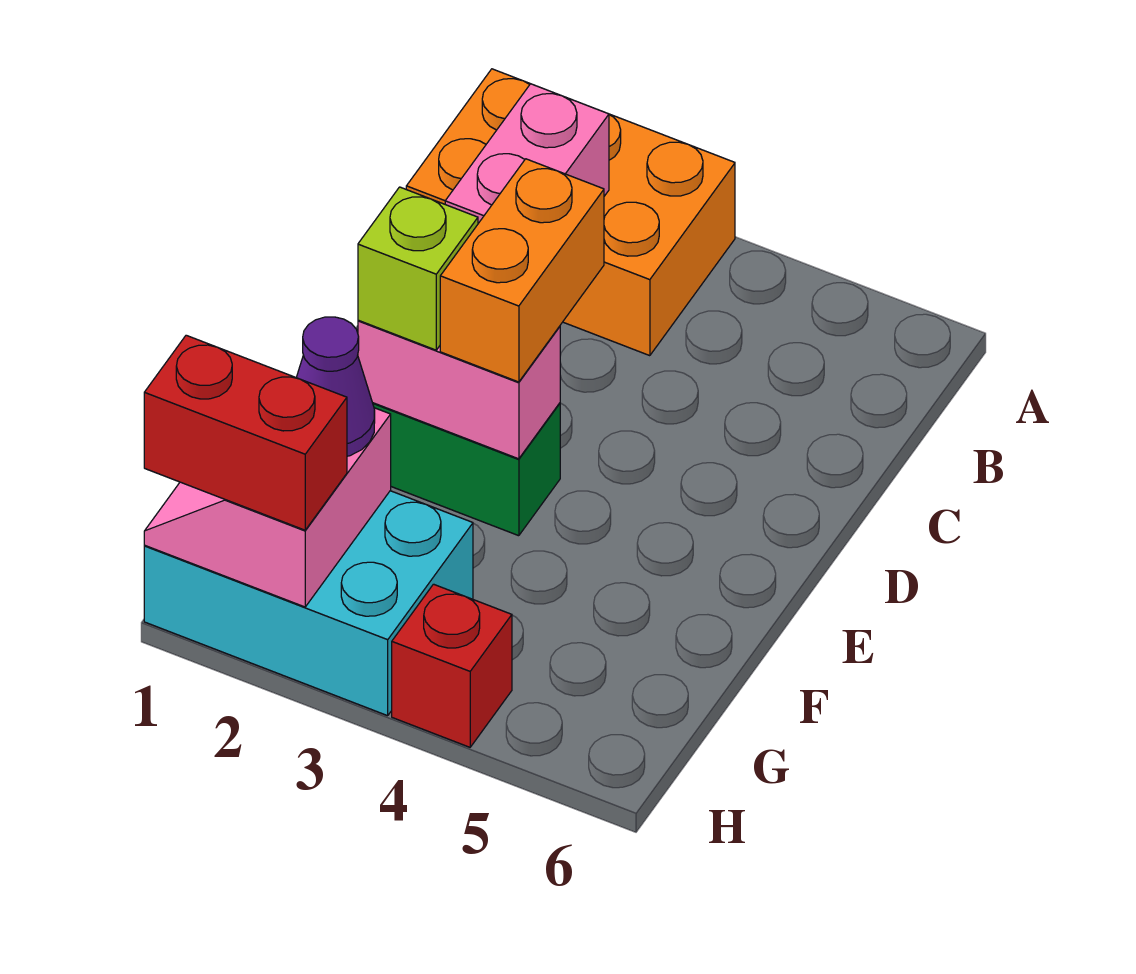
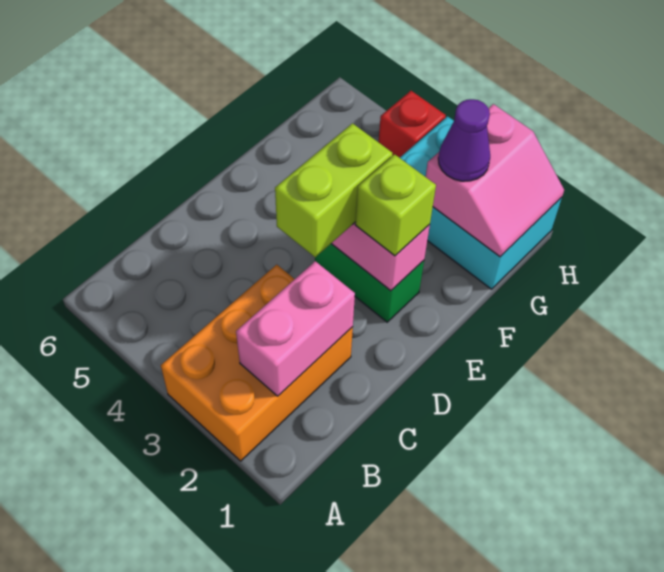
orange brick A1:B3 level 1 -> orange brick A2:C3 level 1
orange brick D3:E3 level 3 -> lime brick D3:E3 level 3
red brick H1:H2 level 3 -> none

